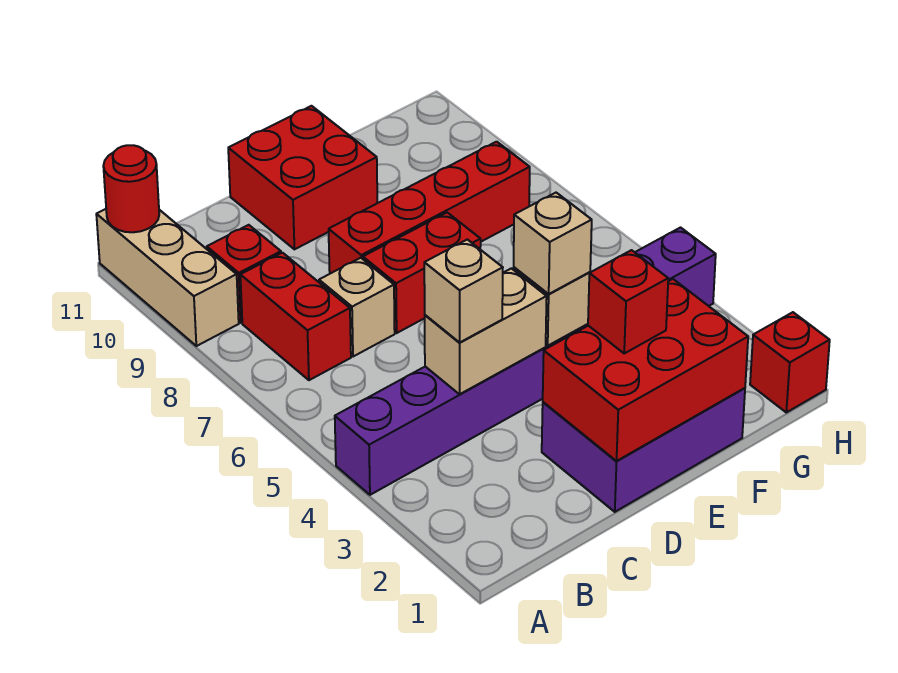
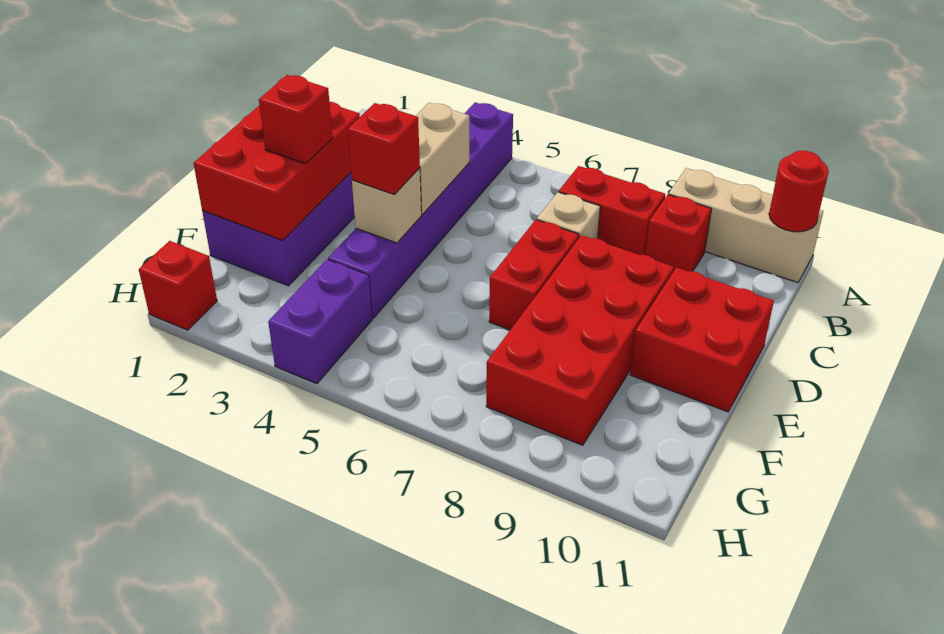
tan brick C4 level 3 -> none
red brick D8:G8 level 1 -> red brick D8:G9 level 1
tan brick E4 level 3 -> red brick E4 level 3

